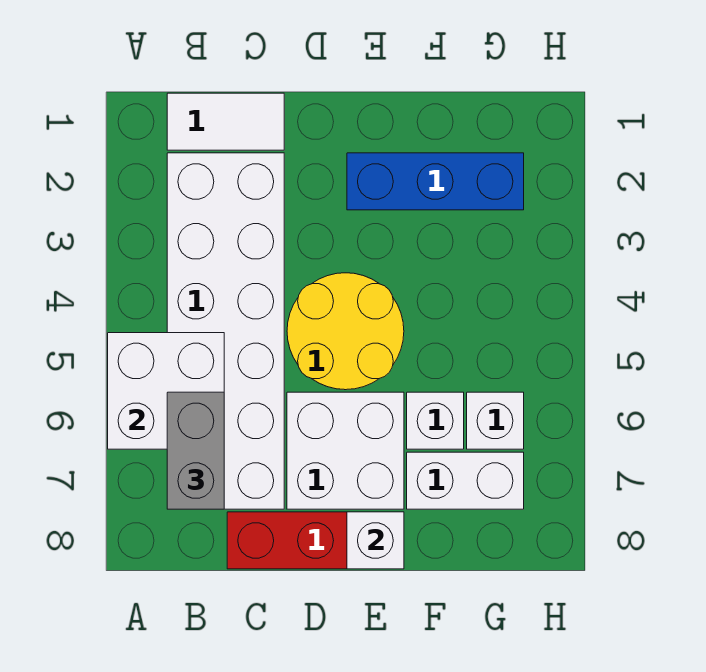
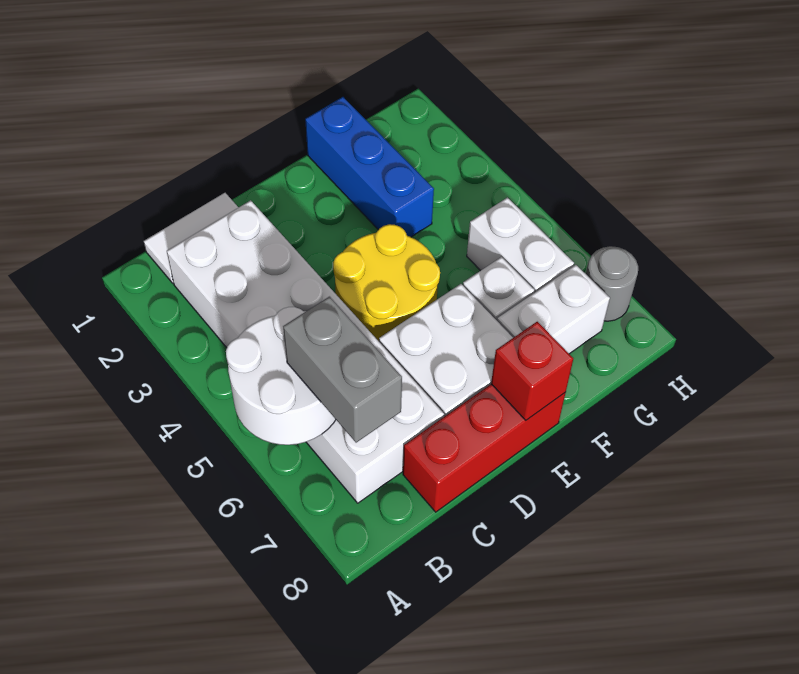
white brick A5:B6 level 2 -> white round brick A5:B6 level 2
blue brick E2:G2 level 1 -> blue brick F1:F3 level 1
white brick E8 level 2 -> red brick E8 level 2
white brick G6 level 1 -> white brick G5:G6 level 1
none -> grey round brick H7 level 1

